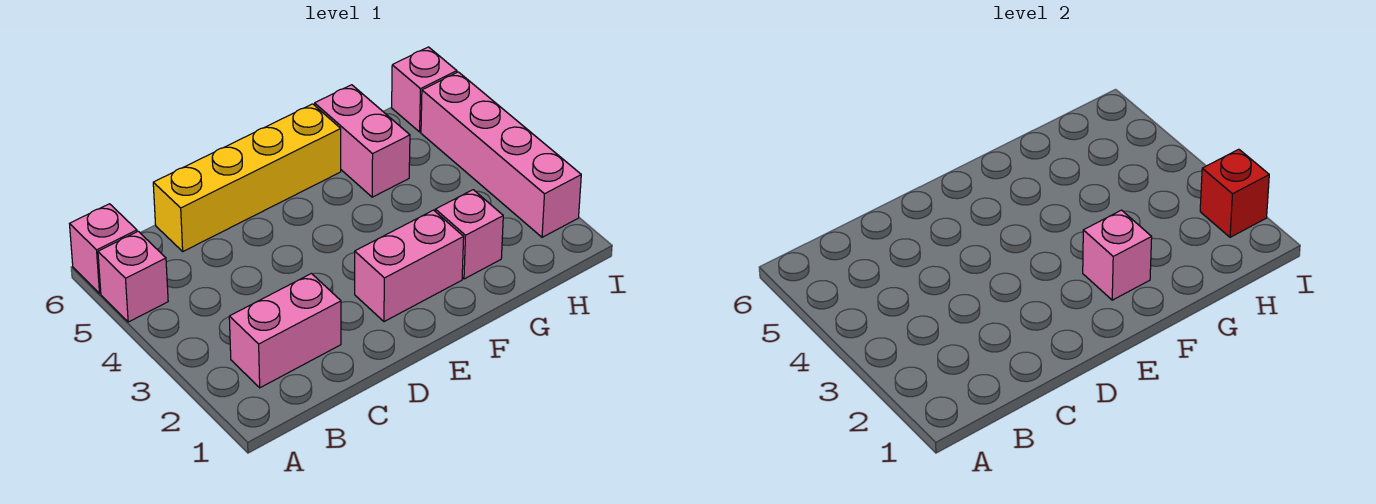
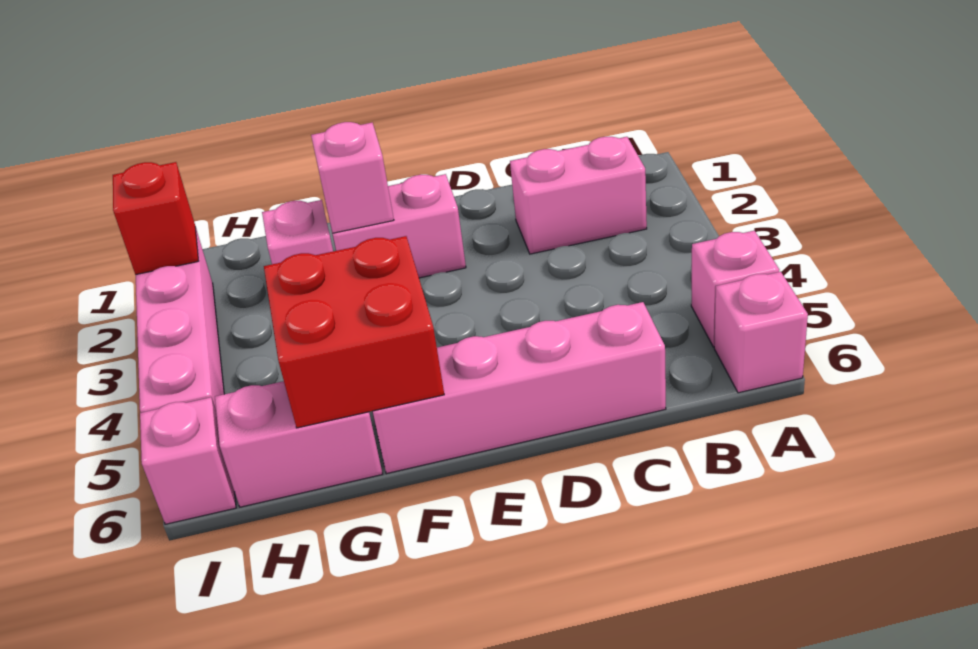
yellow brick C6:F6 level 1 -> pink brick C6:F6 level 1
none -> red brick F5:G6 level 2
pink brick G5:G6 level 1 -> pink brick G6:H6 level 1

